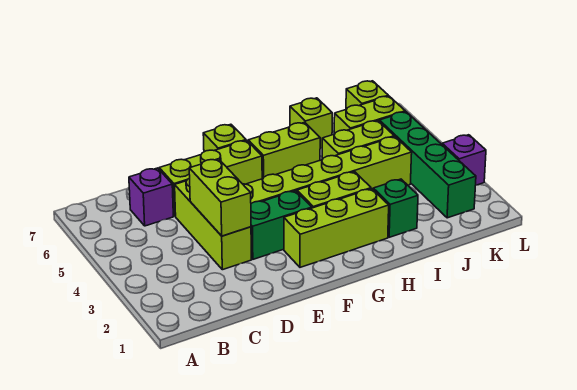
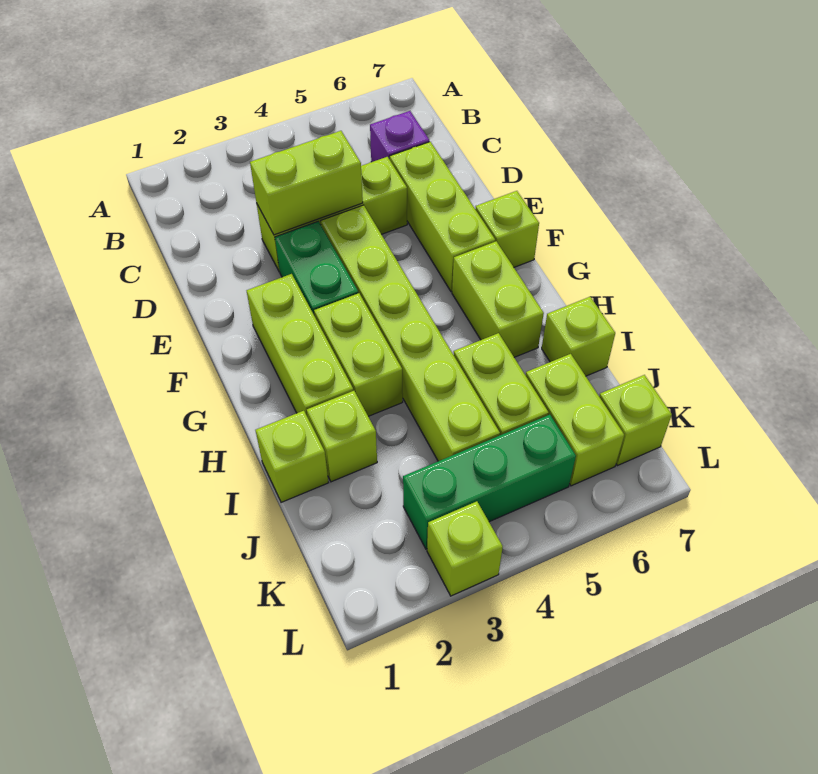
none -> lime brick I1 level 1
green brick I2 level 1 -> lime brick I2 level 1
green brick K2:K5 level 1 -> green brick K3:K5 level 1
purple brick L3 level 1 -> lime brick L3 level 1

